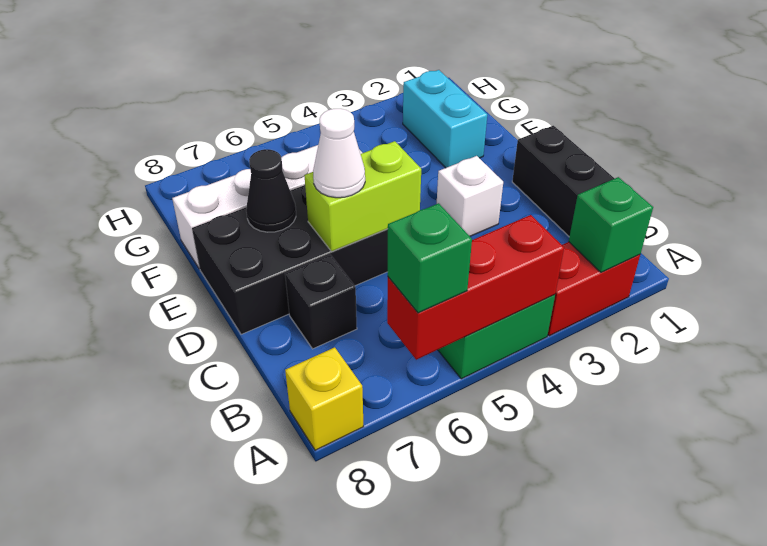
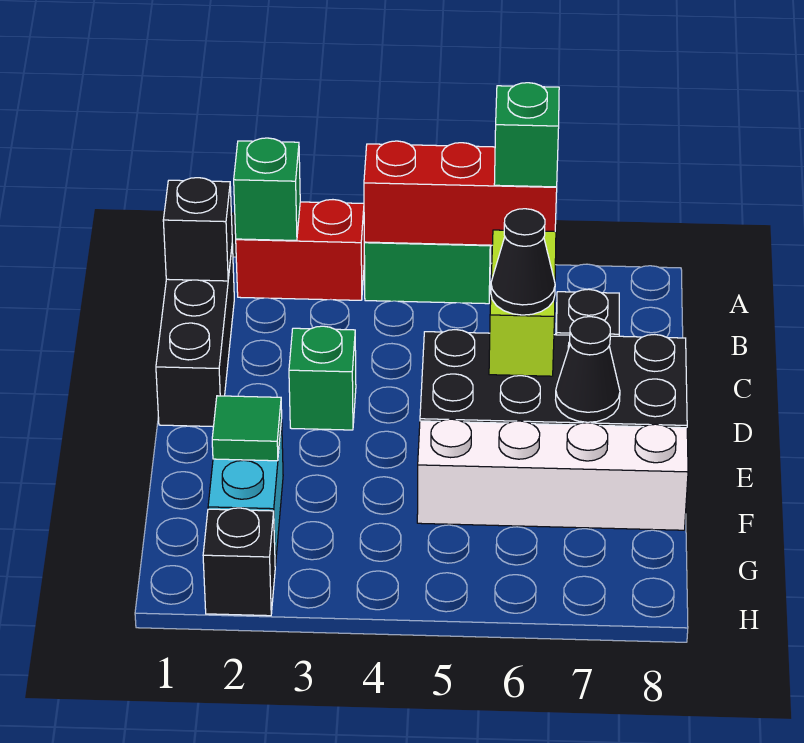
yellow brick A8 level 1 -> none
none -> black brick B1 level 2
white brick D3 level 1 -> green brick D3 level 1
lime brick D5:D6 level 2 -> lime brick C6:D6 level 2
white cone D6 level 3 -> black cone D6 level 3
none -> green tile F2 level 2
none -> black brick H2 level 1

